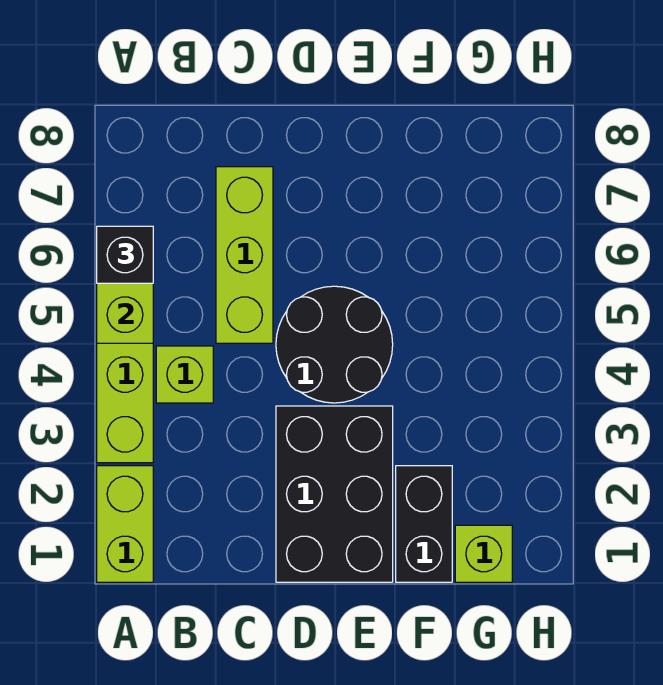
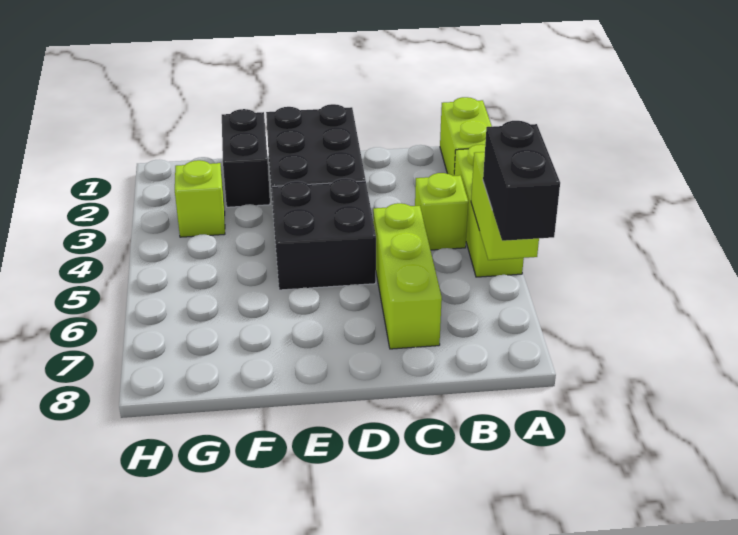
black brick A6 level 3 -> black brick A6:A7 level 3
black round brick D4:E5 level 1 -> black brick D4:E5 level 1
lime brick G1 level 1 -> lime brick G3 level 1

